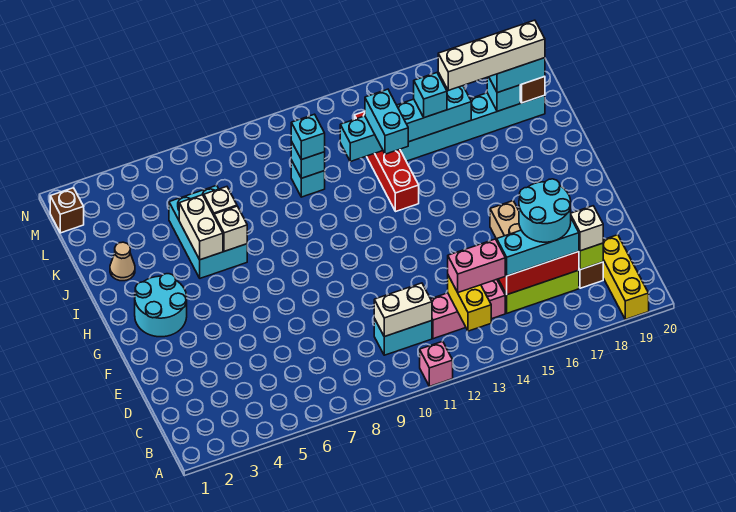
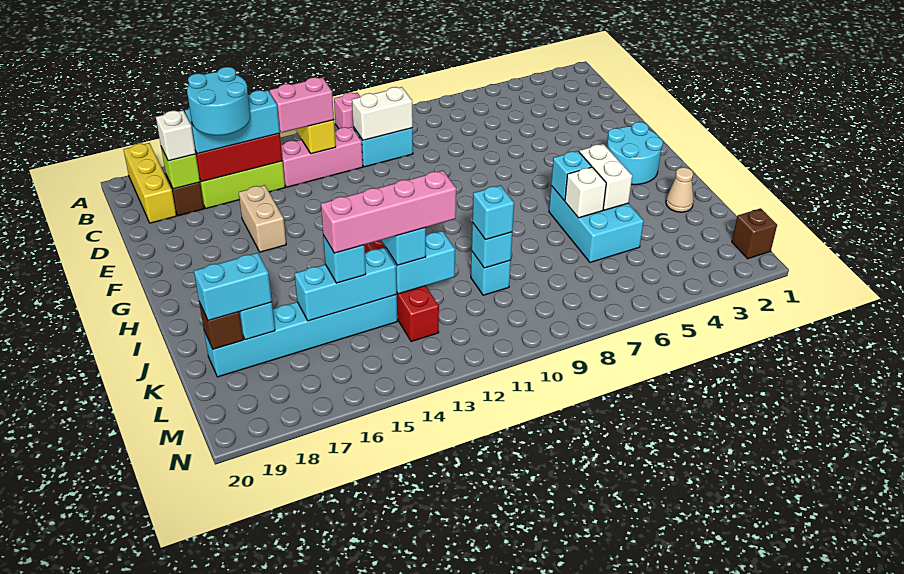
white brick I6 level 2 -> cyan brick I6 level 2
none -> pink brick K12:K15 level 4
white brick K16:K19 level 4 -> none

